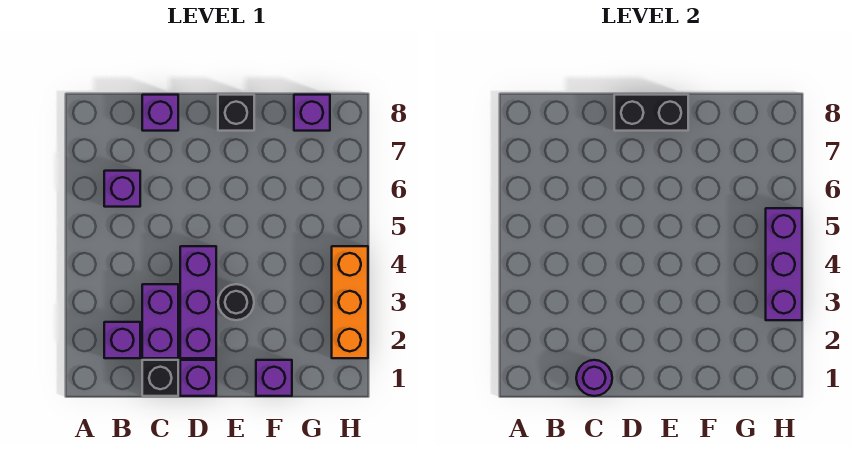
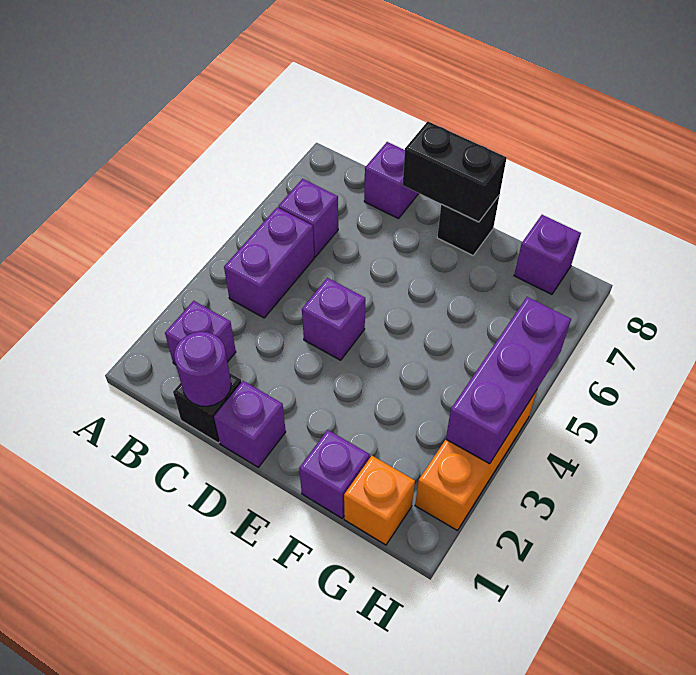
purple brick C2:C3 level 1 -> purple brick B4:B5 level 1
purple brick D2:D4 level 1 -> purple brick D4 level 1
black round brick E3 level 1 -> none
none -> orange brick G1 level 1

